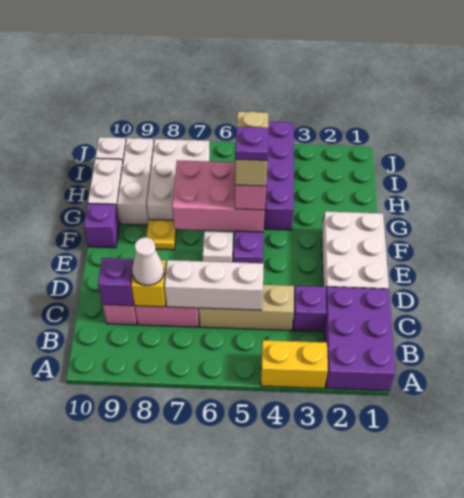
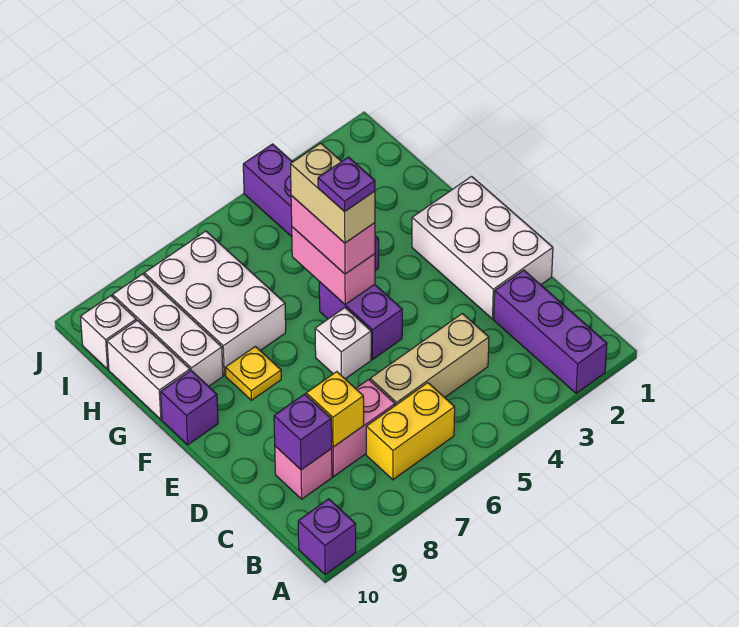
purple brick A1:C2 level 1 -> purple brick A2:C2 level 1
yellow brick A3:A4 level 1 -> yellow brick B6:B7 level 1
purple brick C3 level 1 -> purple brick A10 level 1
white brick C5:C7 level 2 -> none
white cone C8 level 3 -> none
pink brick F5:G7 level 2 -> pink brick F5:G5 level 2

